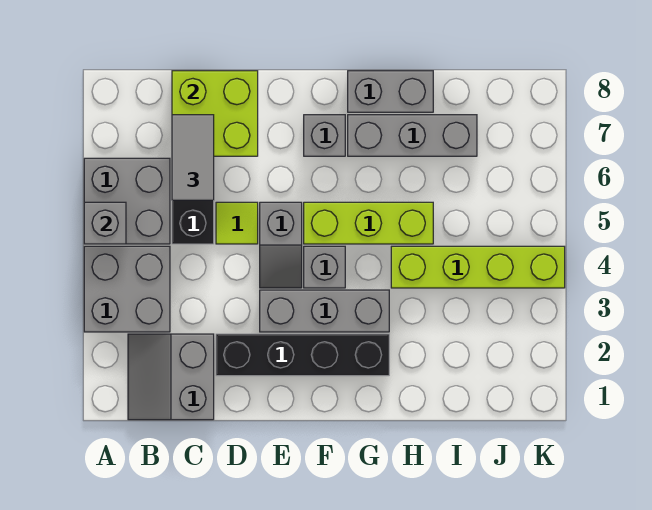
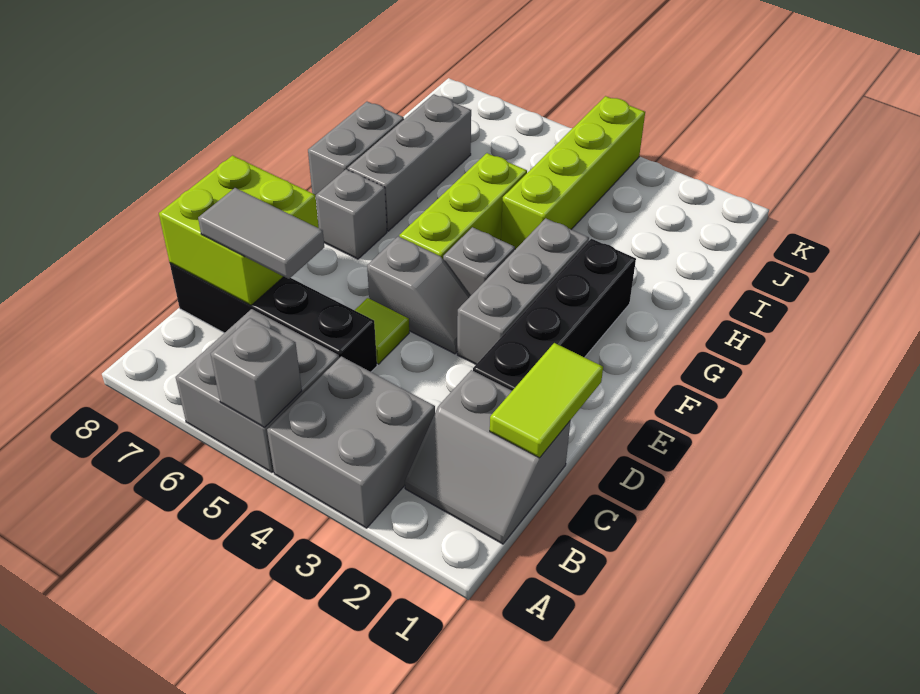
none -> lime tile C1:D1 level 2

